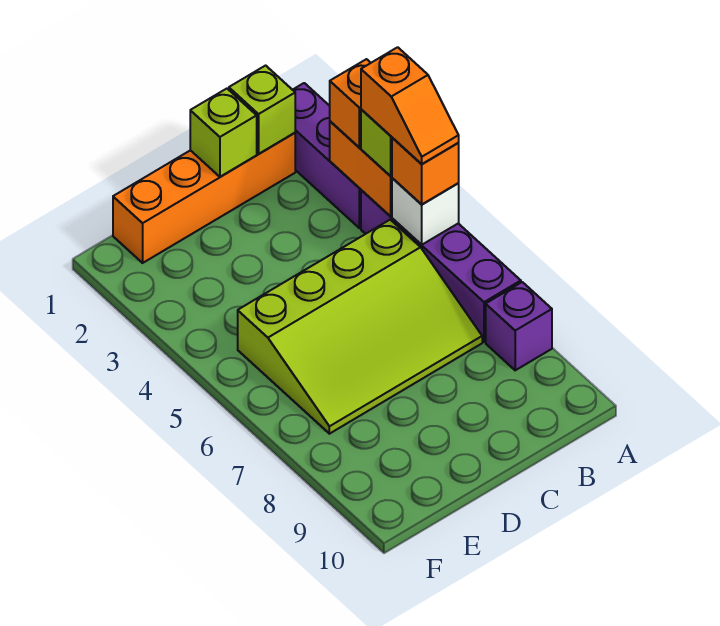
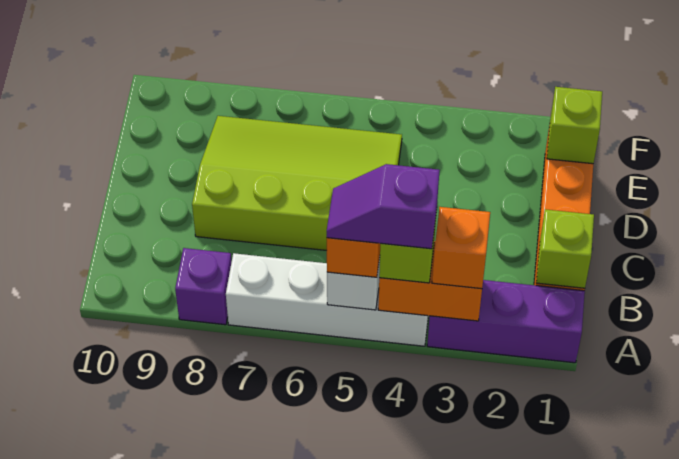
purple brick A4:A7 level 1 -> white brick A4:A7 level 1
orange slope A4:A5 level 4 top 4 -> purple slope A4:A5 level 4 top 4
lime slope B5:E7 level 1 top 5 -> lime slope C5:E8 level 1 top C
lime brick C1 level 2 -> lime brick E1 level 2

